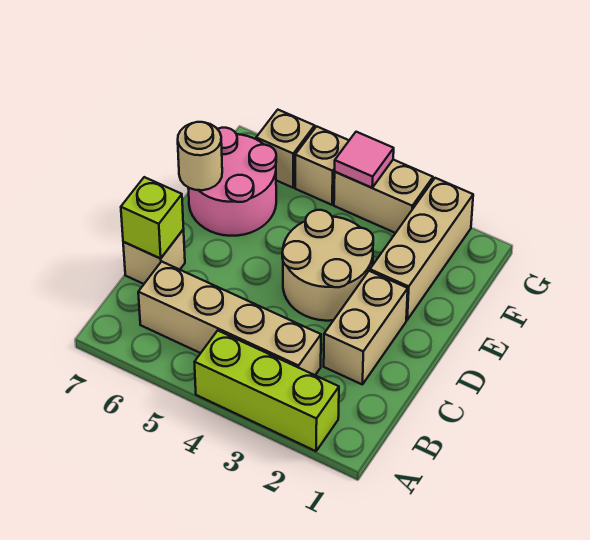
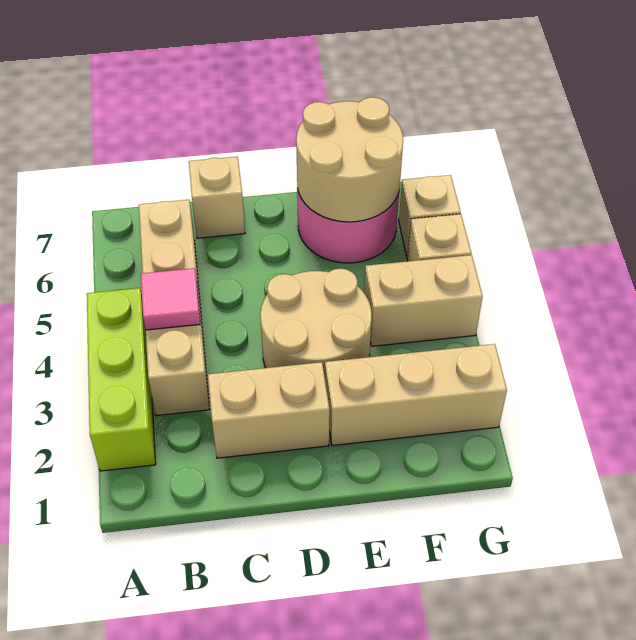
lime brick C7 level 2 -> none
tan round brick E7 level 2 -> tan round brick E6:F7 level 2
tan brick G3:G4 level 1 -> tan brick F4:G4 level 1
pink tile G4 level 2 -> pink tile B4 level 2

